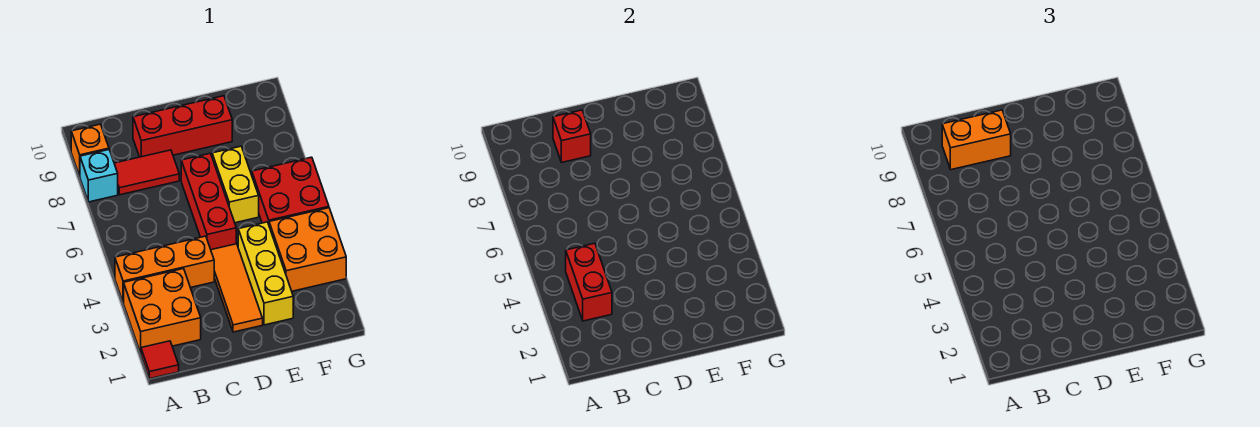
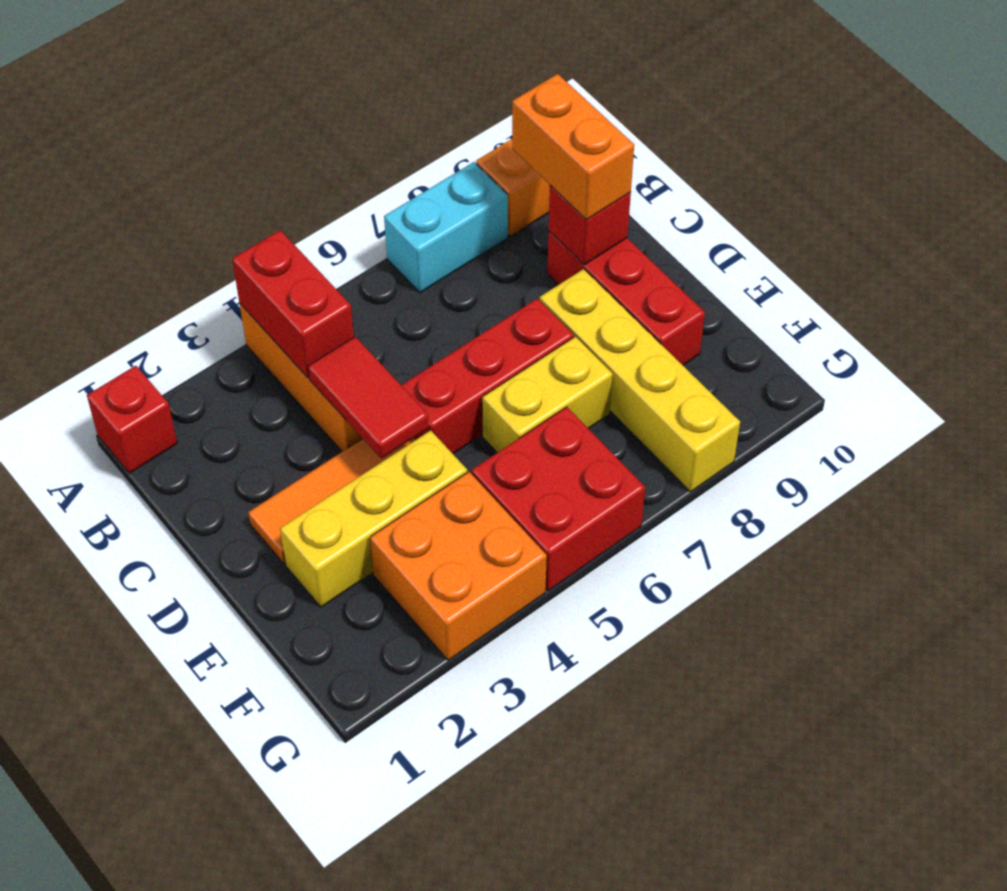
red tile A1 level 1 -> red brick A1 level 1
orange brick A2:B3 level 1 -> none
cyan brick A8 level 1 -> cyan brick A7:A8 level 1
red brick B3:B4 level 2 -> red brick A4:B4 level 2
red tile B8:C8 level 1 -> red tile C4:D4 level 2
none -> yellow brick D8:G8 level 1

